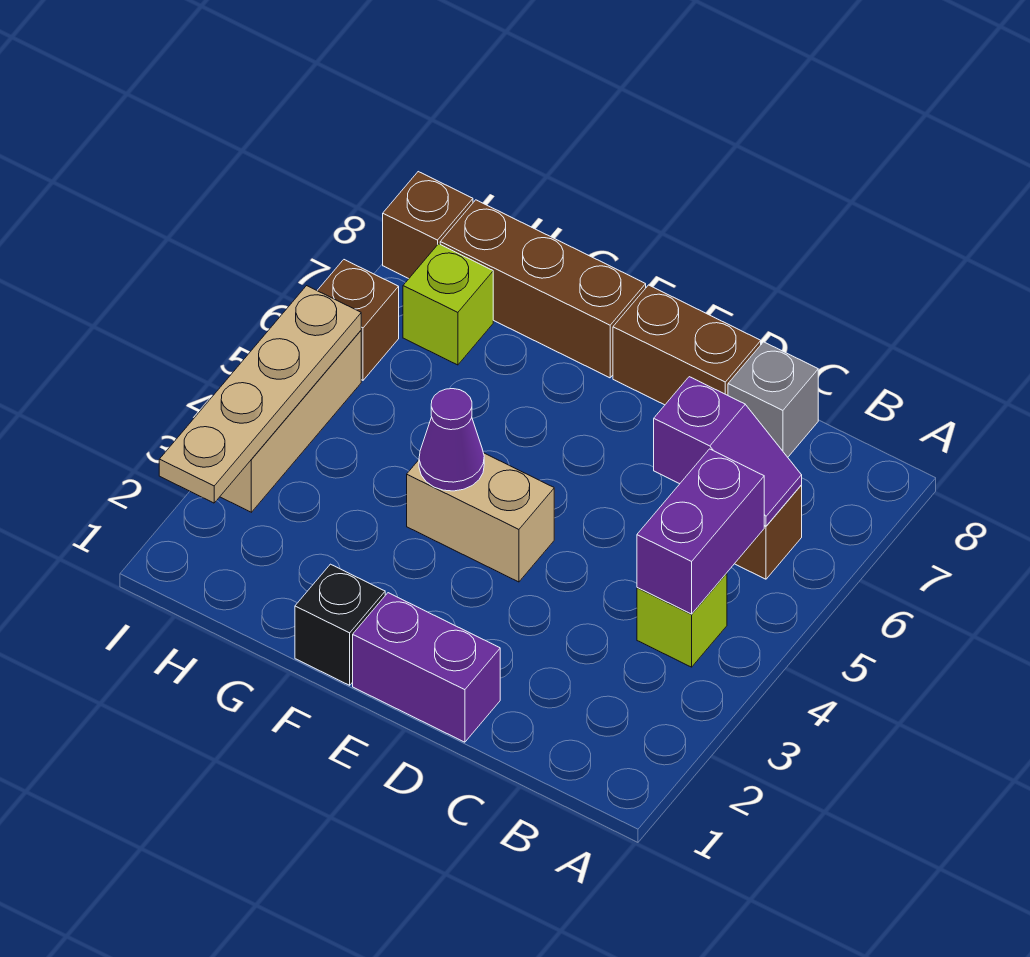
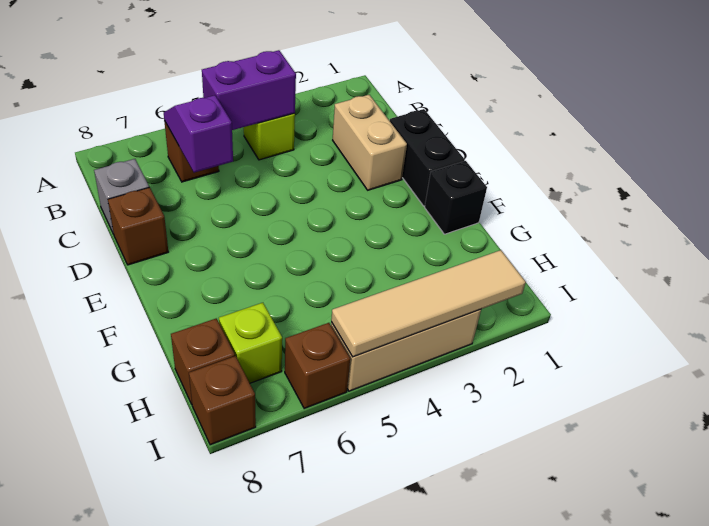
purple brick D1:E1 level 1 -> black brick D1:E1 level 1
brown brick D8:E8 level 1 -> brown brick D8 level 1
tan brick E4:F4 level 1 -> tan brick C2:D2 level 1
purple cone F4 level 2 -> none
brown brick F8:H8 level 1 -> brown brick H8 level 1
tan plate I2:I5 level 2 -> tan tile I2:I5 level 2

